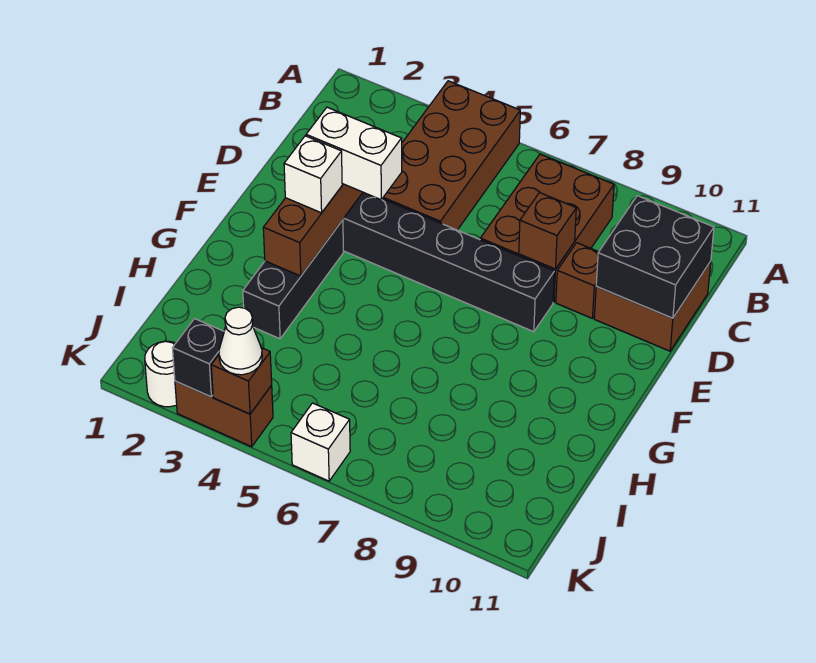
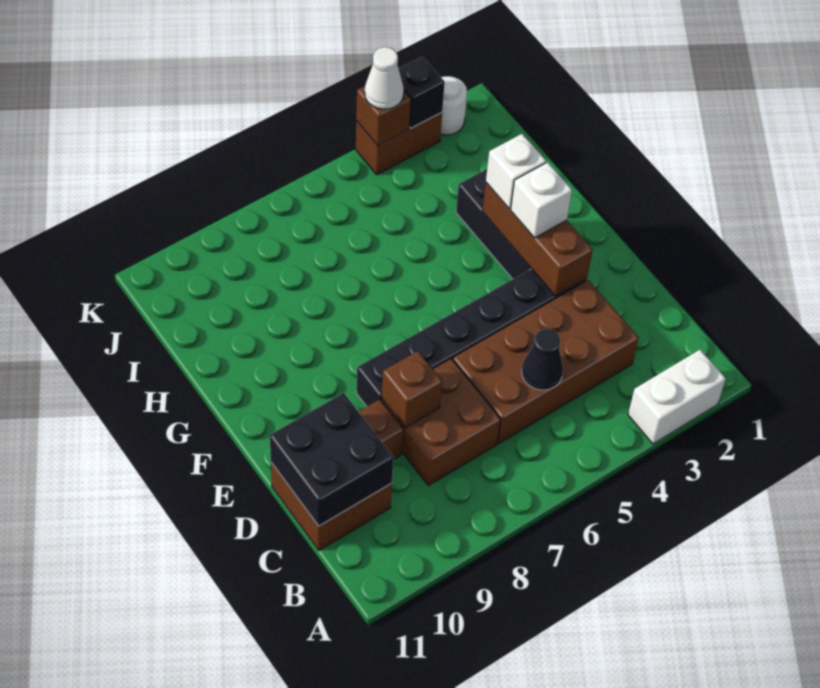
brown brick A4:D5 level 1 -> brown brick C3:D6 level 1
brown brick B7:D8 level 1 -> brown brick C7:D8 level 1
none -> black cone C5 level 2
white brick E3:E4 level 3 -> white brick A2:A3 level 1
white brick K6 level 1 -> white brick G3 level 3

